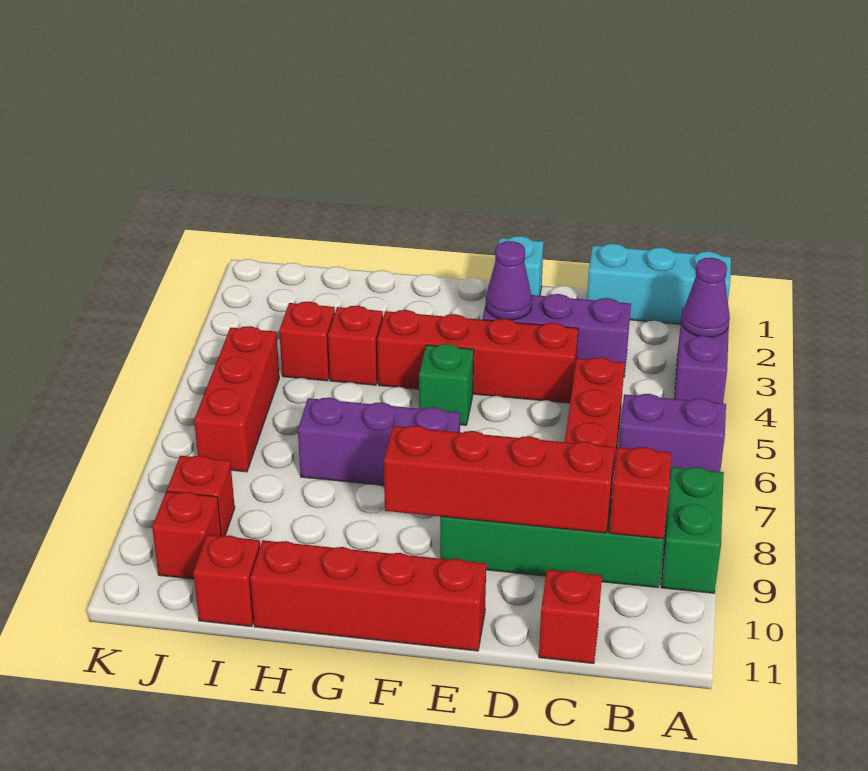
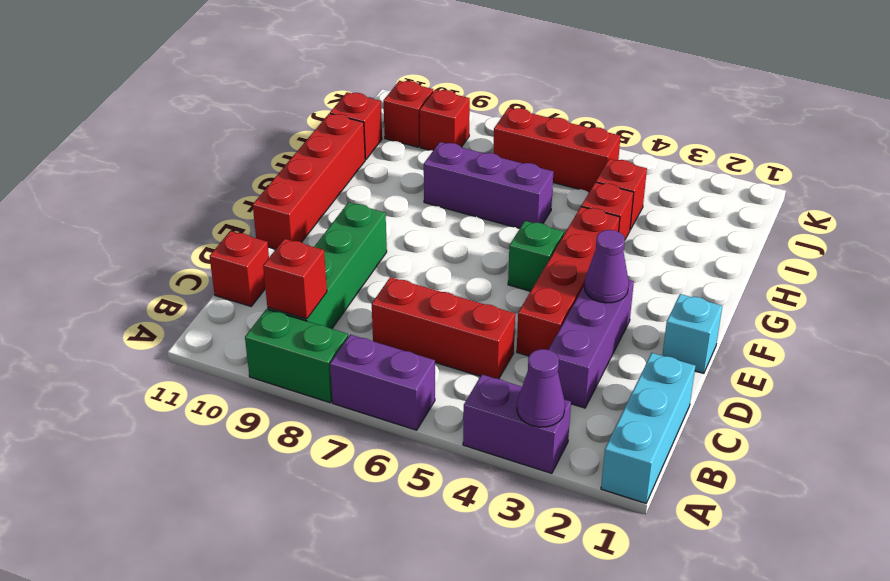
purple brick A6:B6 level 1 -> purple brick A6:A7 level 1
red brick C9:F9 level 2 -> none
purple brick F7:H7 level 1 -> purple brick H6:H8 level 1

